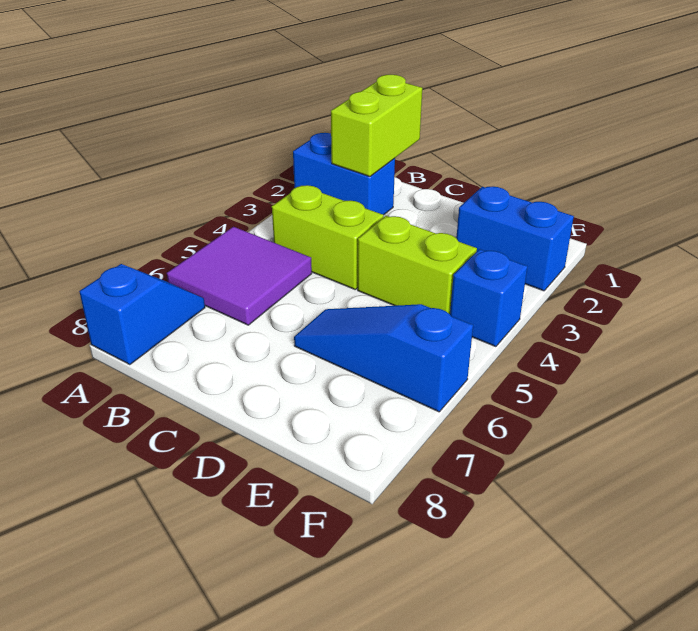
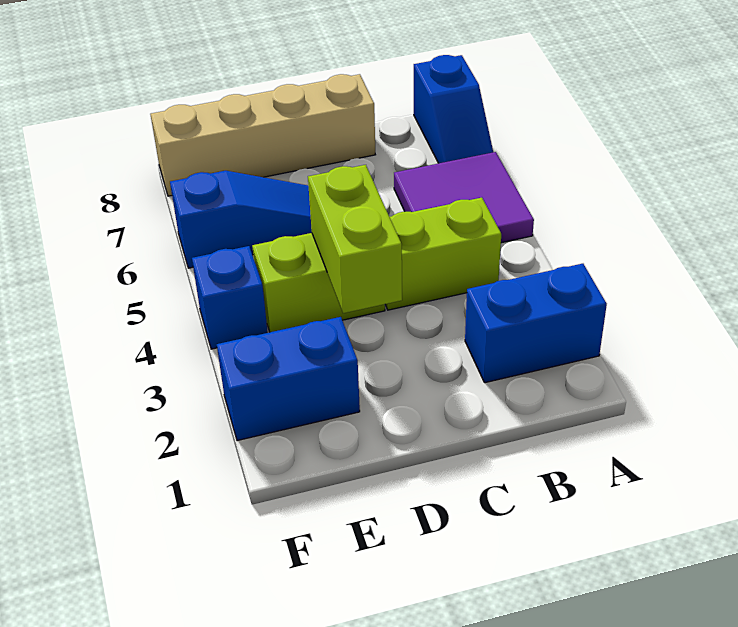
lime brick B1:B2 level 2 -> lime brick D3:D4 level 2
none -> tan brick C8:F8 level 1

